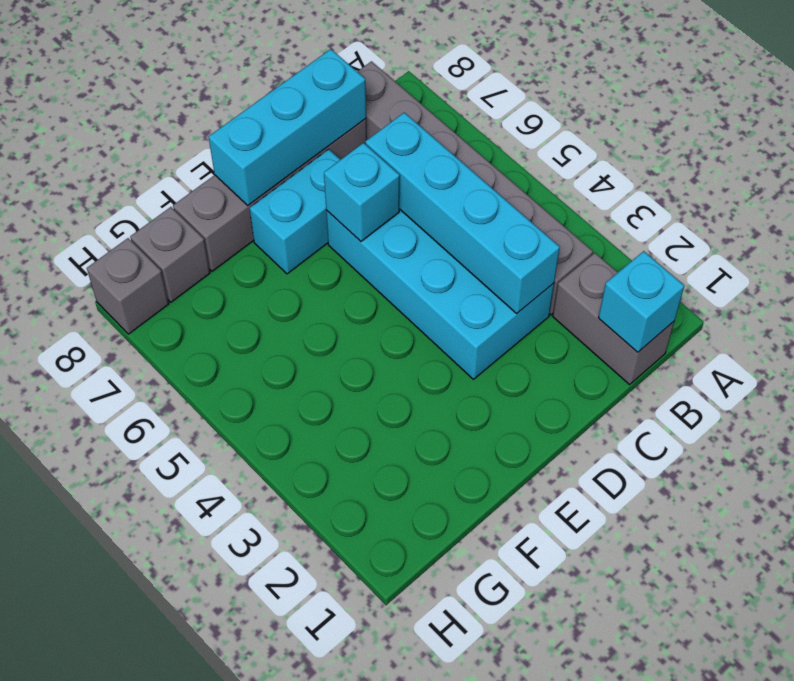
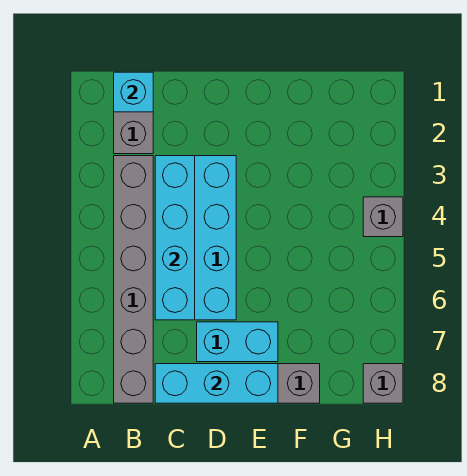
cyan brick D6 level 2 -> none
grey brick G8 level 1 -> grey brick H4 level 1

